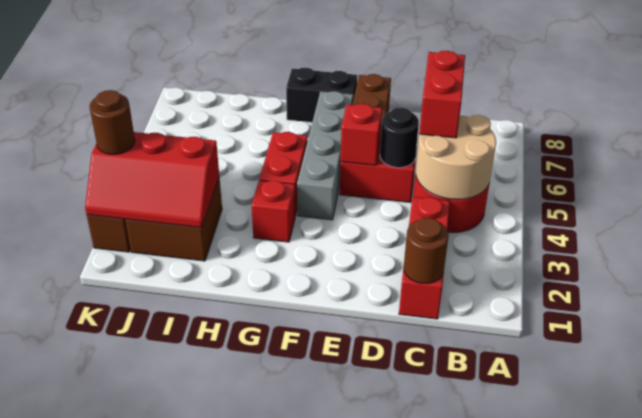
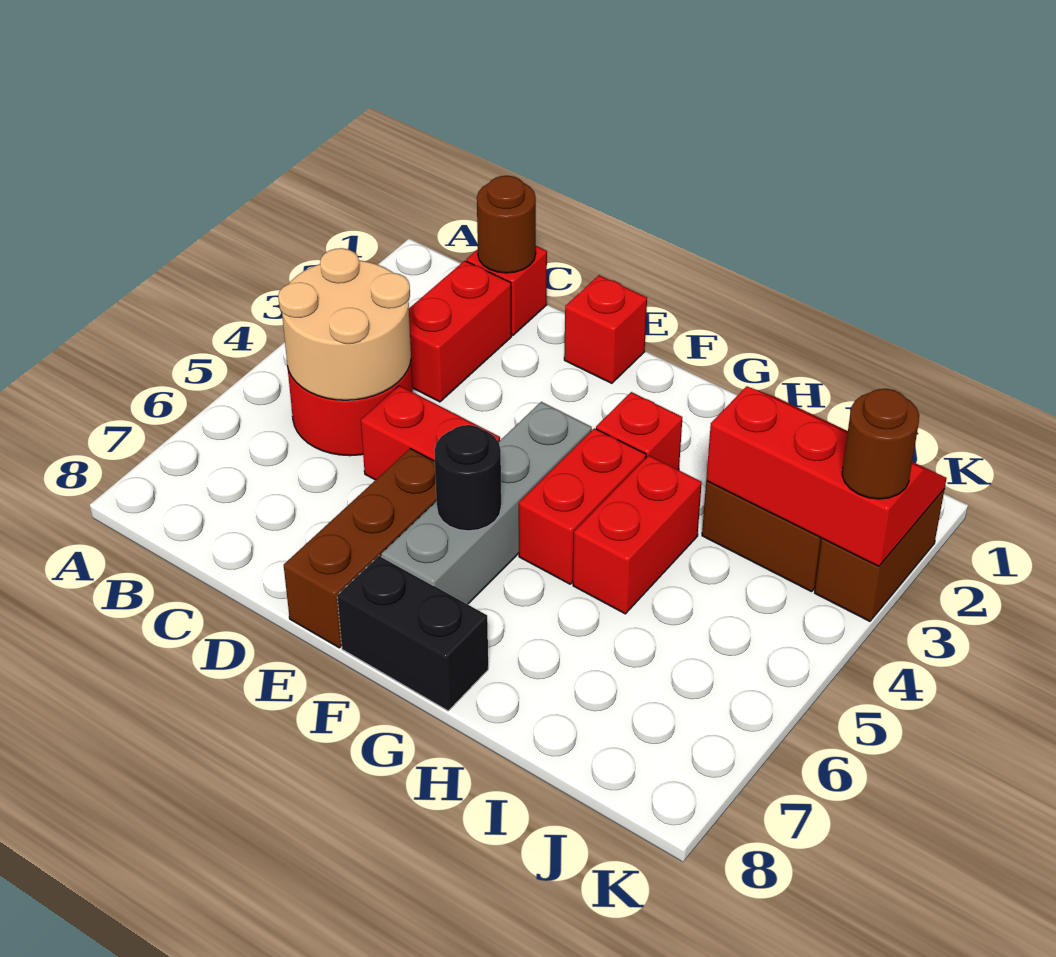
red brick C5:C6 level 3 -> red brick H4:H5 level 1
black round brick D5 level 2 -> black round brick F6 level 2
red brick E5 level 2 -> red brick E1 level 1

